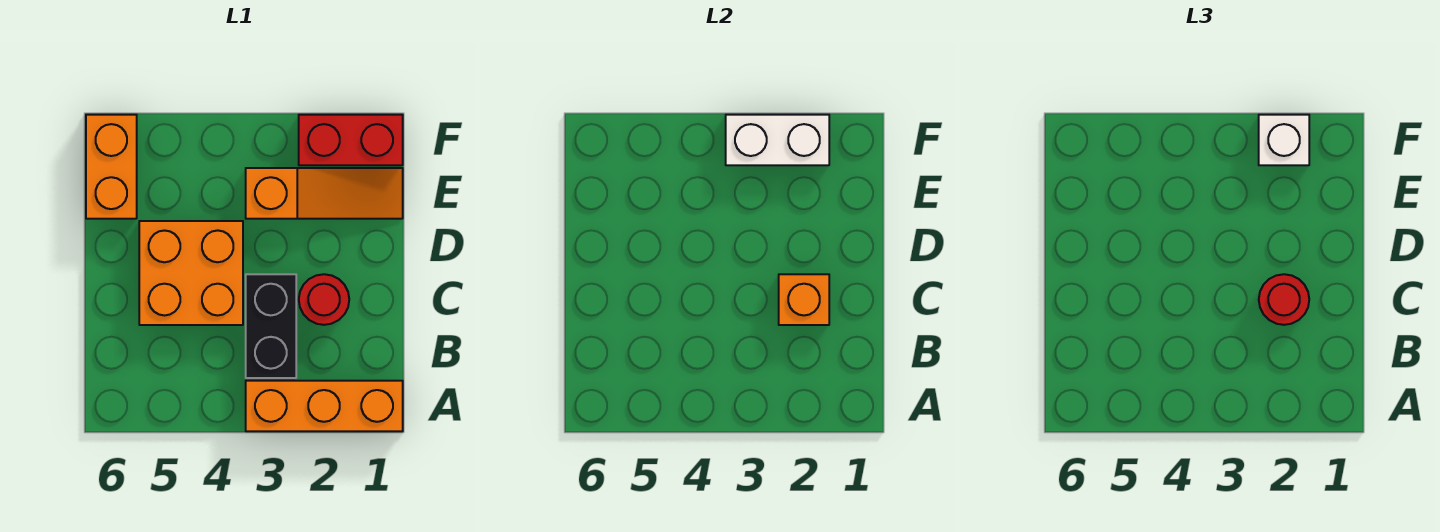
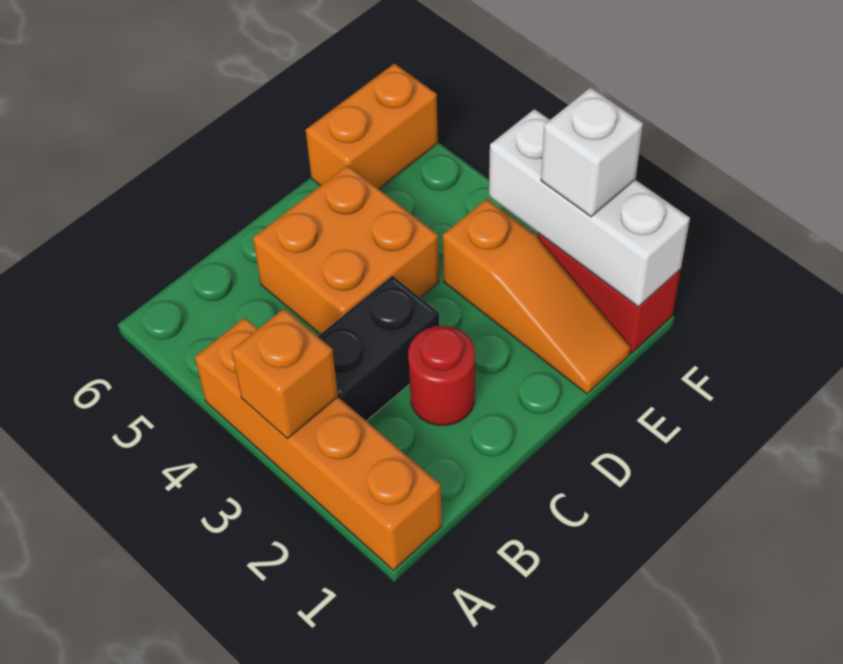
orange brick A1:A3 level 1 -> orange brick A1:A4 level 1
orange brick C2 level 2 -> orange brick A3 level 2
red round brick C2 level 3 -> none
white brick F2:F3 level 2 -> white brick F1:F3 level 2

